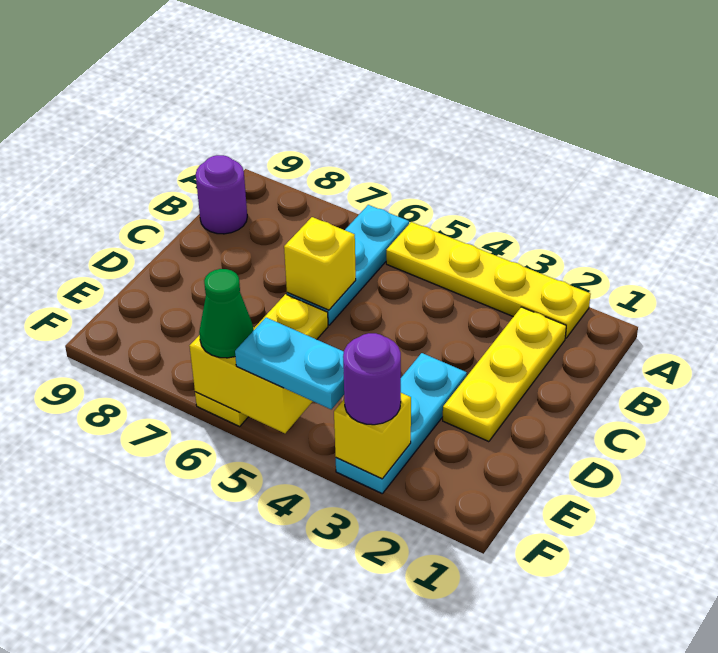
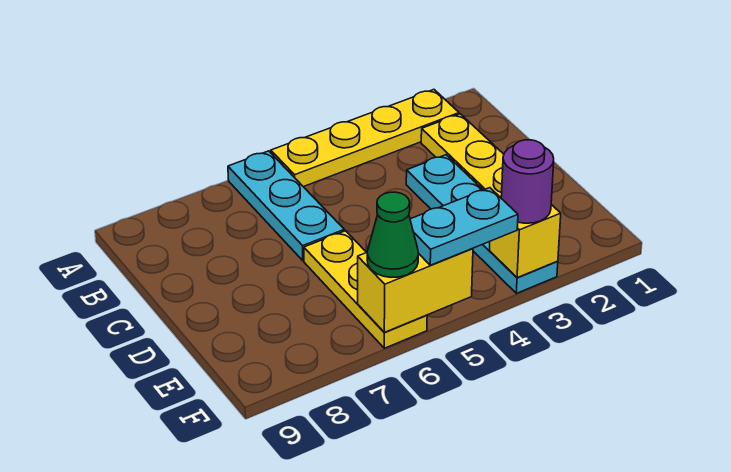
purple round brick B9 level 1 -> none
yellow brick C6 level 2 -> none
cyan plate D3:F3 level 1 -> cyan plate C3:F3 level 1

